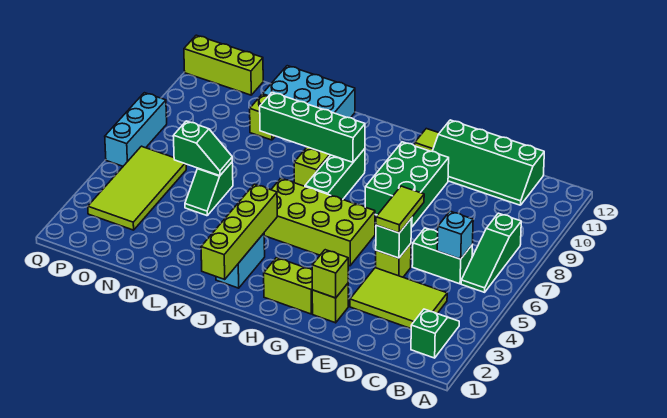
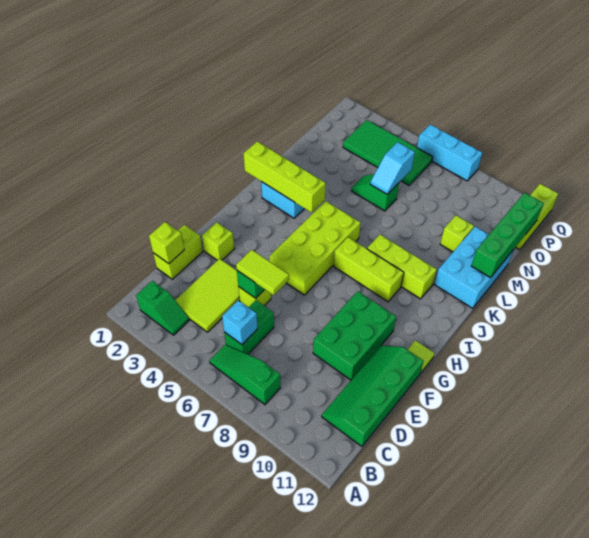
lime brick F2 level 2 -> lime brick D1 level 2
green brick F8:G10 level 1 -> green brick E9:G10 level 1
lime brick G2:H2 level 1 -> lime brick D1:E1 level 1
green brick I7:I9 level 1 -> lime brick I7:I9 level 1
green brick I9:L9 level 2 -> green brick L12:O12 level 2
green slope M6:N6 level 2 top N -> cyan slope M6:N6 level 2 top N
lime tile O3:P6 level 1 -> green tile O3:P6 level 1

